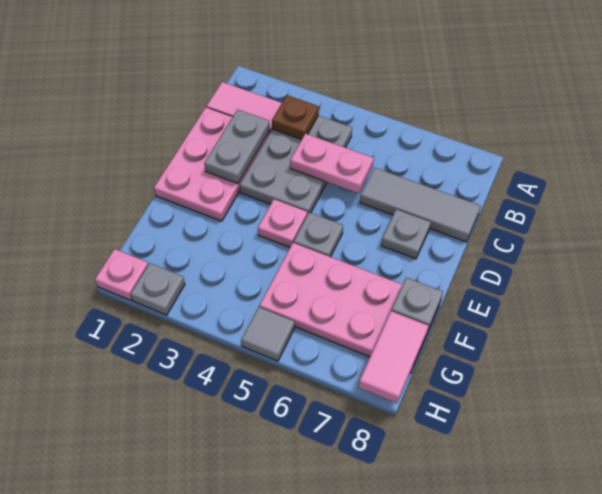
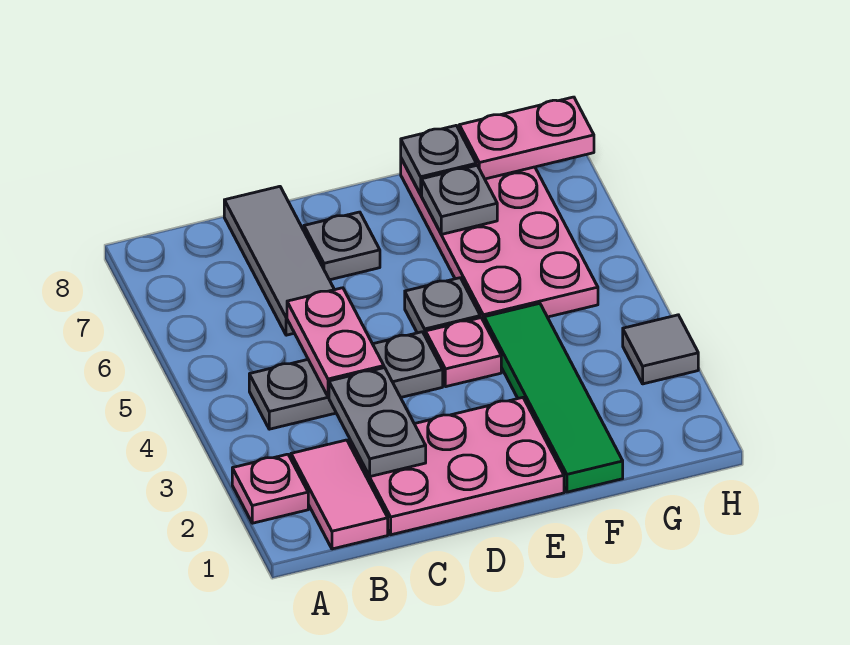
grey plate B3:D4 level 1 -> grey plate B4:D4 level 1
brown plate B3 level 2 -> none
grey plate C2:D2 level 2 -> grey plate C2:C3 level 2
none -> green tile F1:F4 level 1
pink tile G8:H8 level 2 -> pink plate G8:H8 level 2
pink plate H1 level 1 -> pink plate A2 level 1
grey plate H2 level 1 -> grey plate F7 level 2
grey tile H5 level 1 -> grey tile H3 level 1

